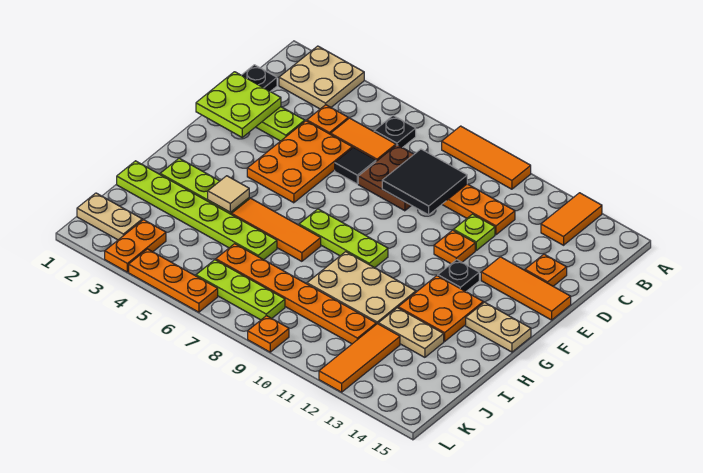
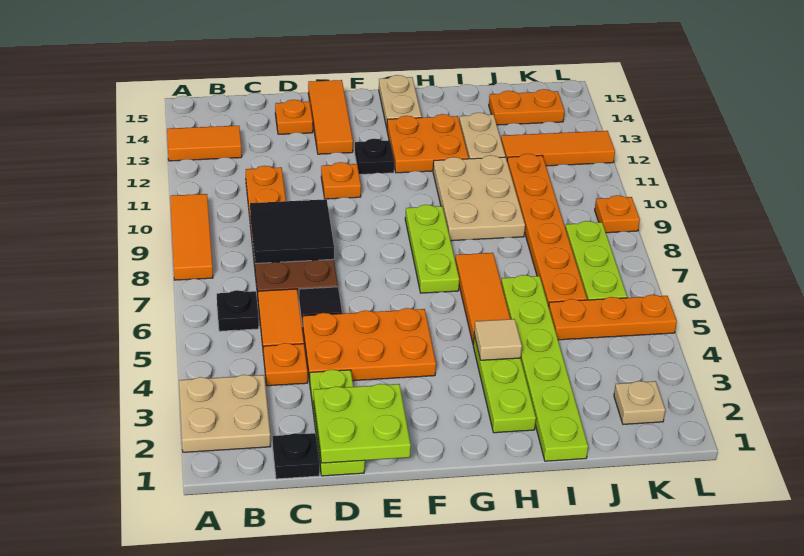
lime plate D11 level 1 -> none
tan plate K1:K2 level 1 -> tan plate K2 level 1
orange plate K3:L3 level 1 -> orange plate J14:K14 level 1
orange plate L4:L6 level 1 -> orange plate J5:L5 level 1

